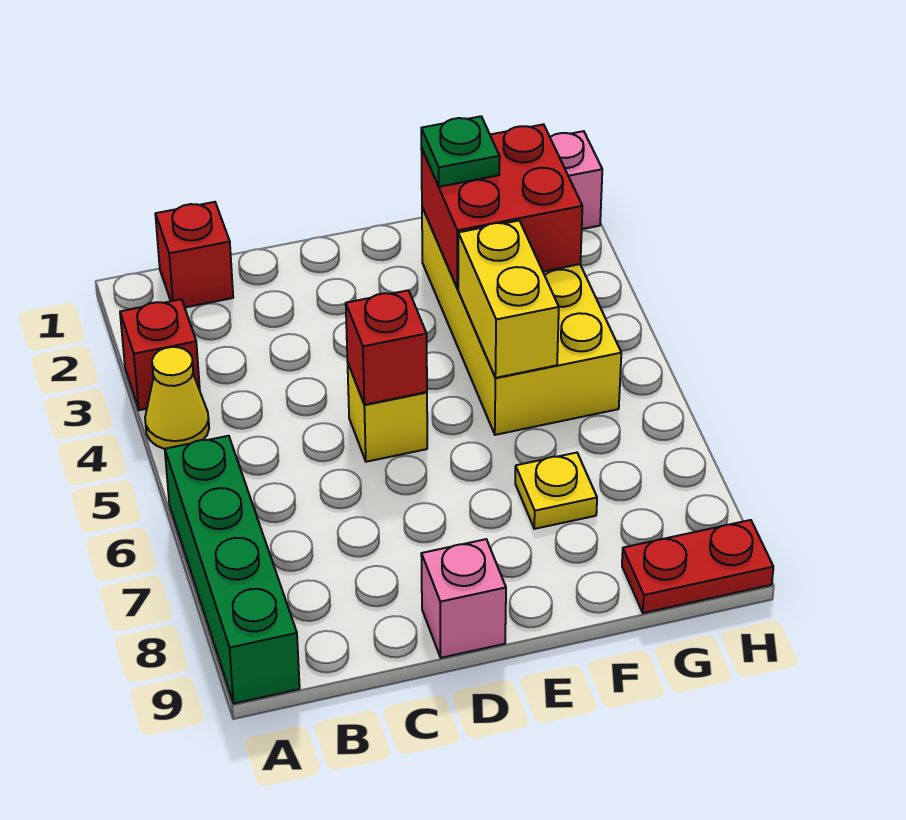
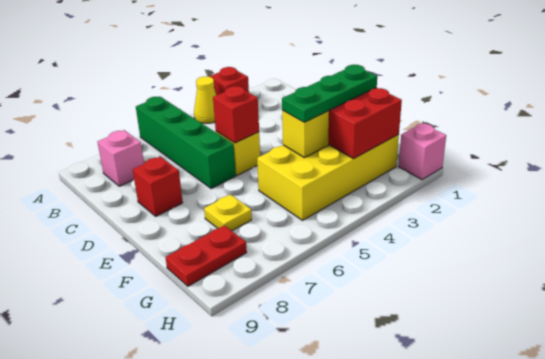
green brick A6:A9 level 1 -> green brick A6:D6 level 1
red brick B1 level 1 -> red brick D8 level 1
pink brick D9 level 1 -> pink brick B8 level 1
green plate F2 level 3 -> green plate F2:F4 level 3
yellow brick F4:F5 level 2 -> yellow brick F4 level 2
red plate G9:H9 level 1 -> red plate G8:G9 level 1

